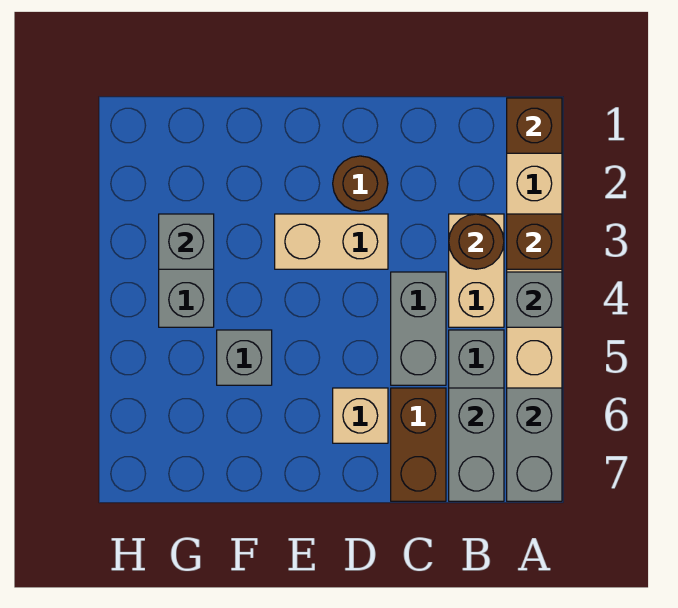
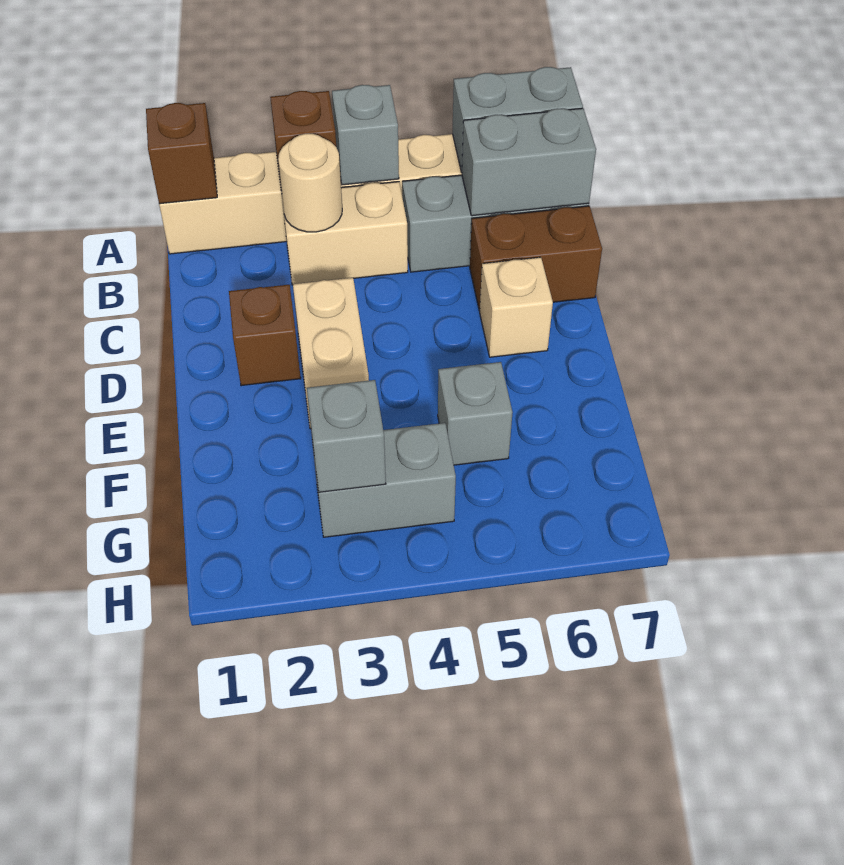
brown round brick B3 level 2 -> tan round brick B3 level 2
grey brick C4:C5 level 1 -> none
brown round brick D2 level 1 -> brown brick D2 level 1

